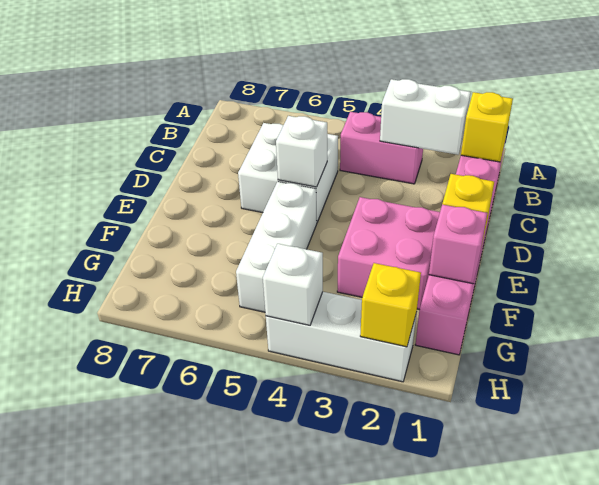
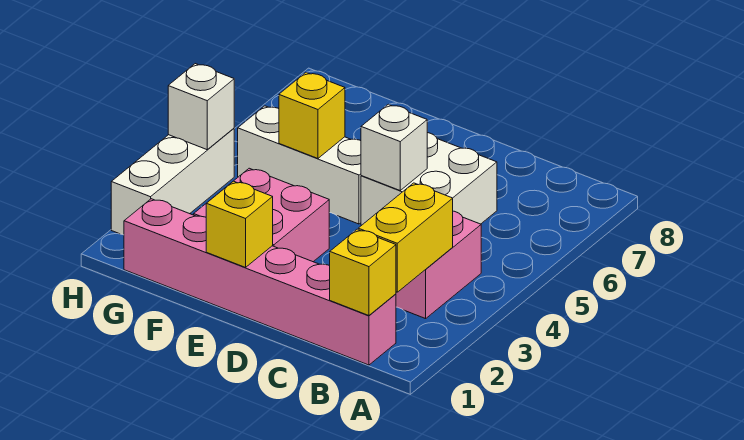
white brick B2:B3 level 2 -> yellow brick B2:B3 level 2
pink brick F1 level 2 -> none
yellow brick H2 level 2 -> yellow brick F5 level 2

